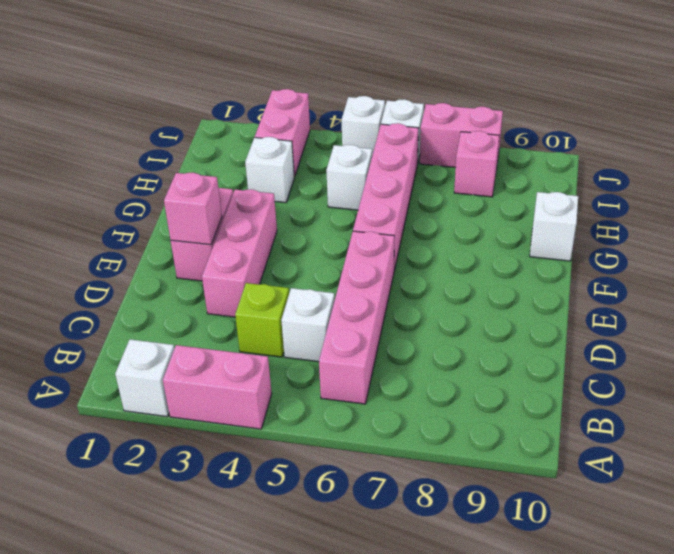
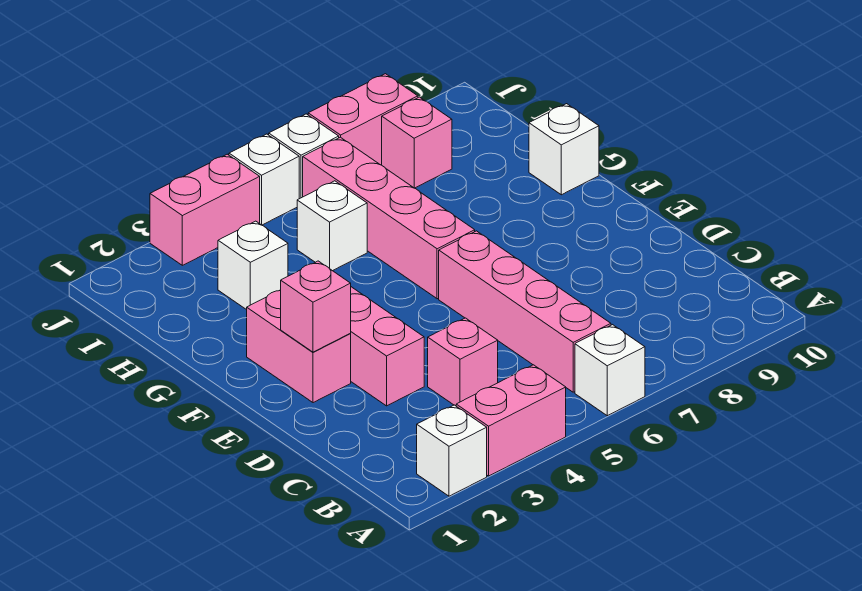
lime brick C4 level 1 -> pink brick C4 level 1
white brick C5 level 1 -> white brick A6 level 1
pink brick I3:J3 level 1 -> pink brick J3:J4 level 1

